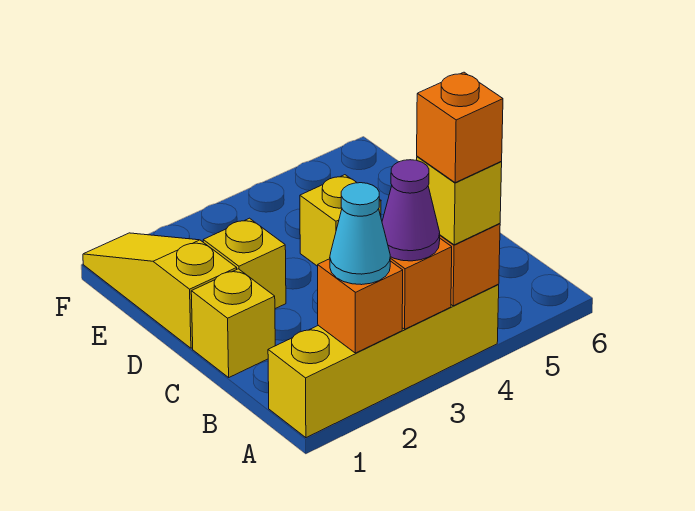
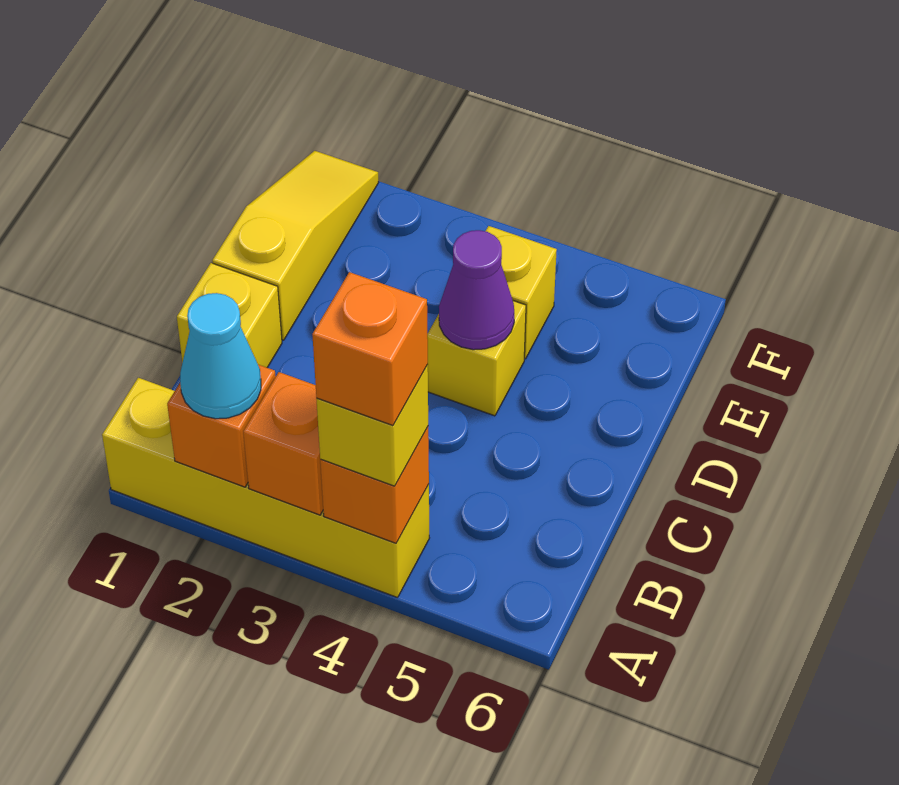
purple cone A3 level 3 -> purple cone D4 level 2
yellow brick D2 level 1 -> yellow brick E4 level 1

